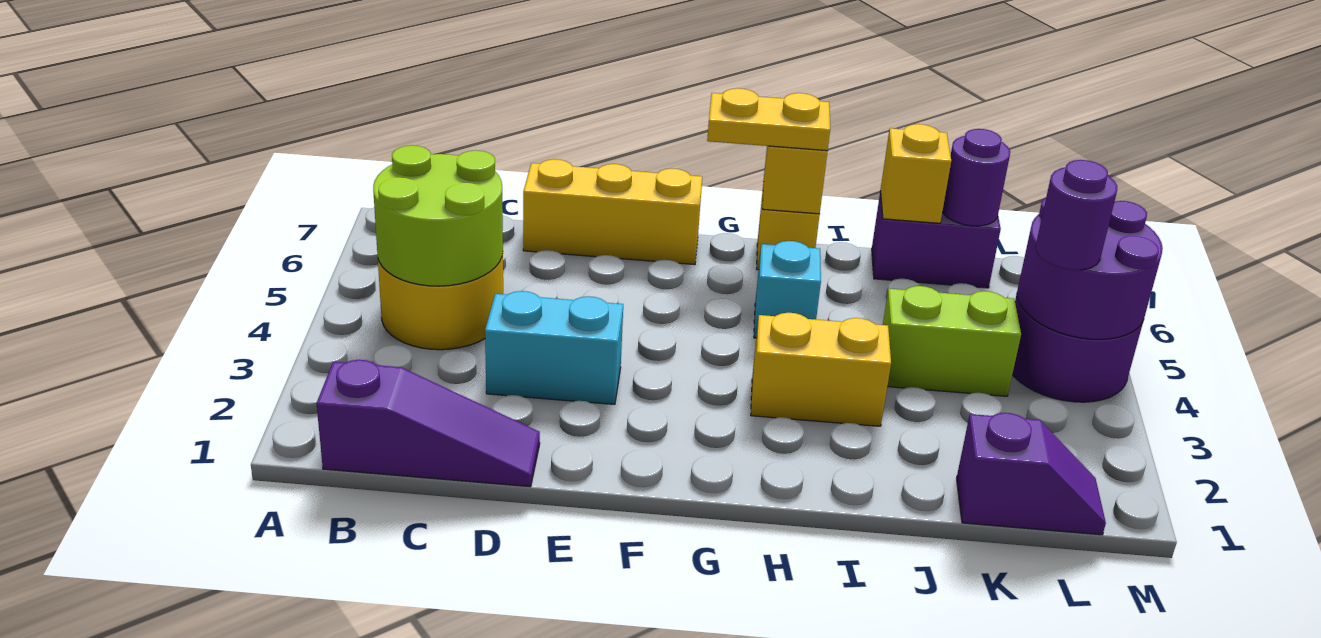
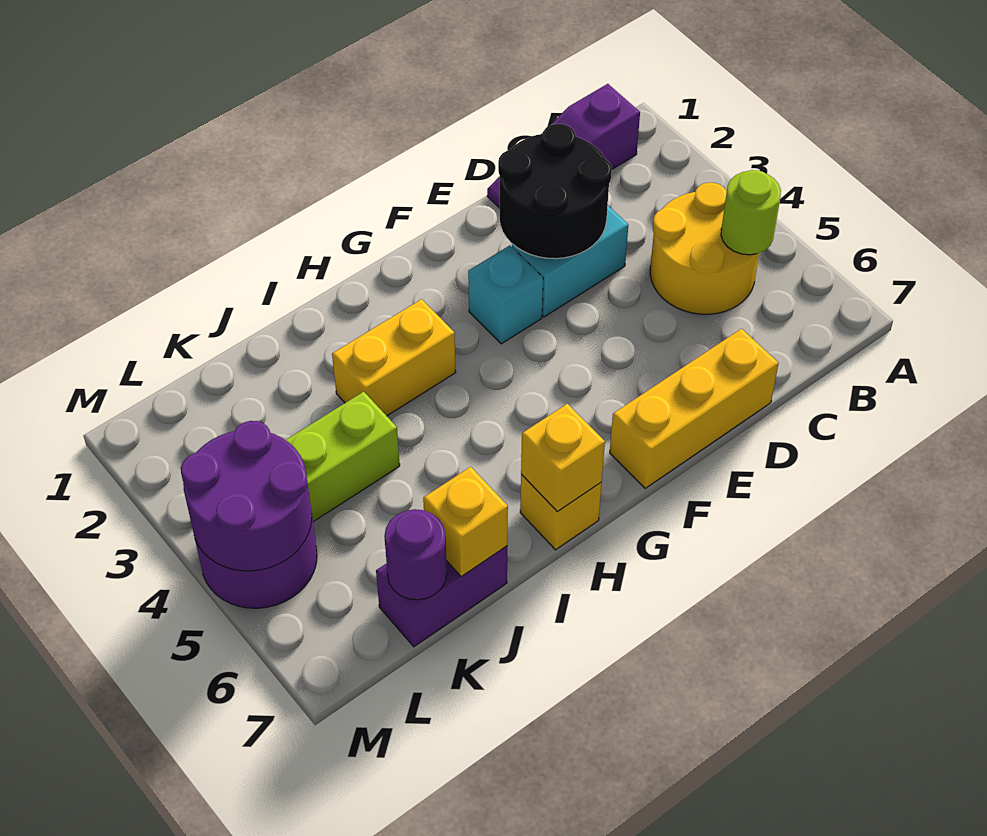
lime round brick B4:C5 level 2 -> lime round brick B5 level 2
none -> black round brick D2:E3 level 2
yellow plate G7:H7 level 3 -> none
cyan brick H5 level 1 -> cyan brick F3 level 1
purple slope K1:L1 level 1 top K -> none
purple round brick L4 level 3 -> none

